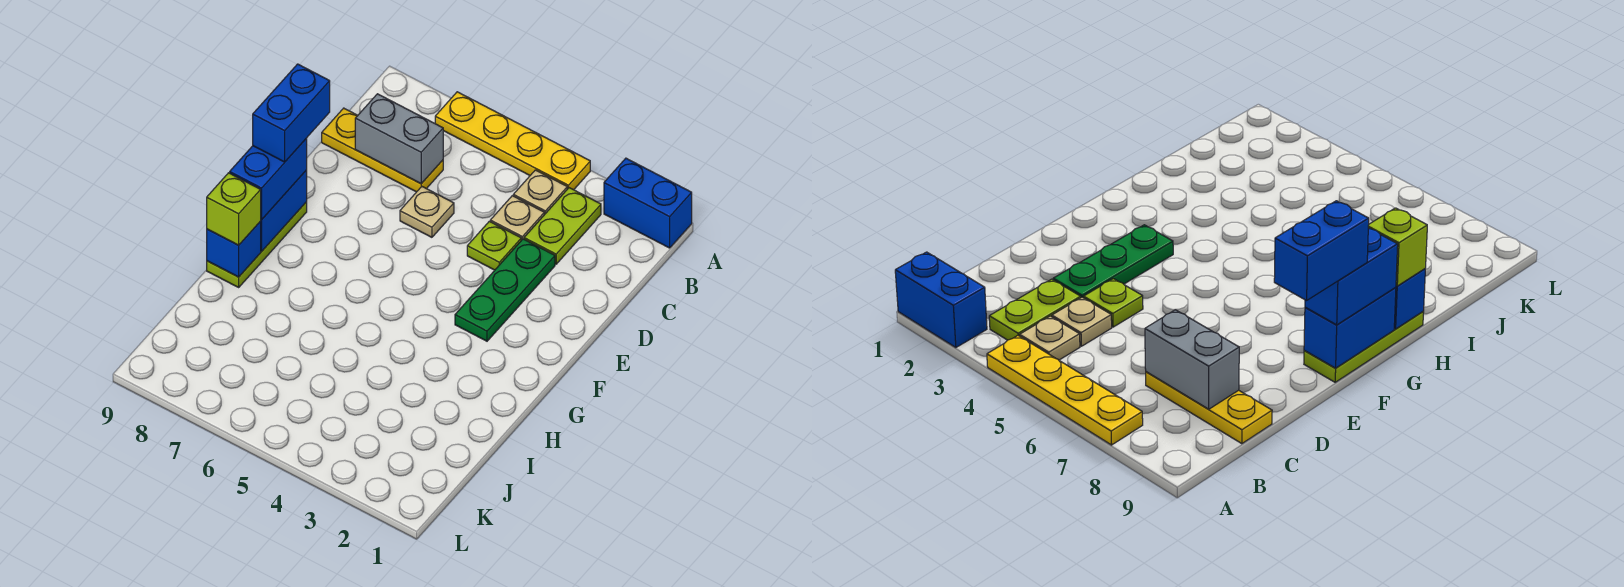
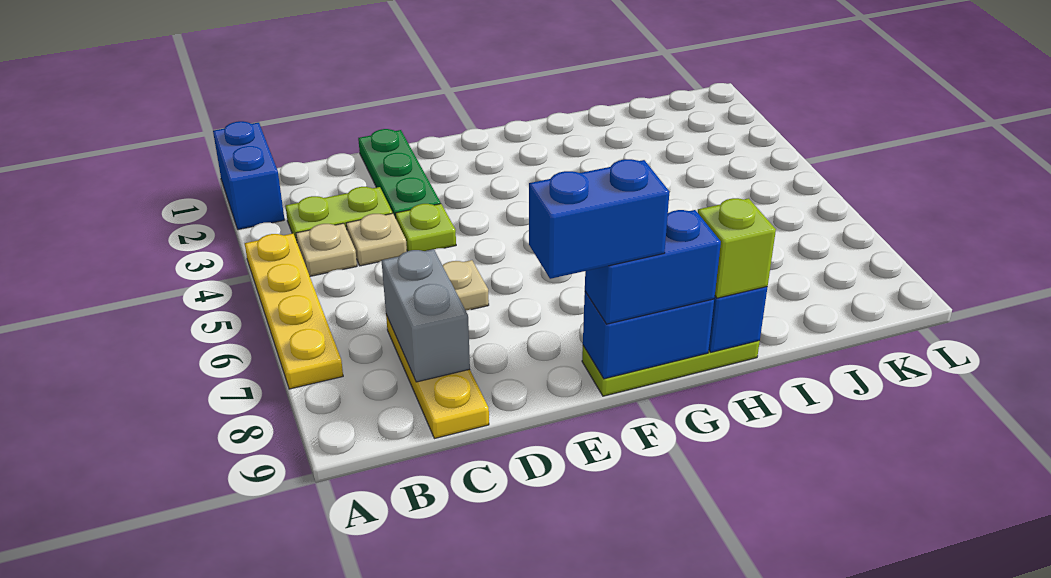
green plate D3:F3 level 1 -> green plate D1:D3 level 1

